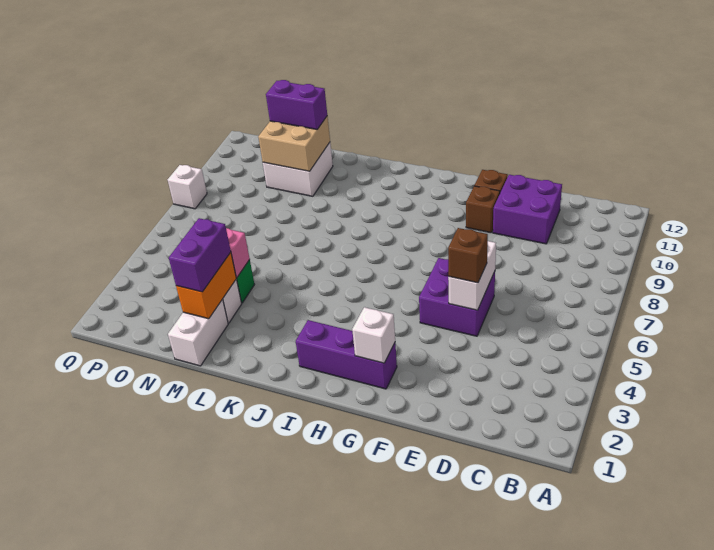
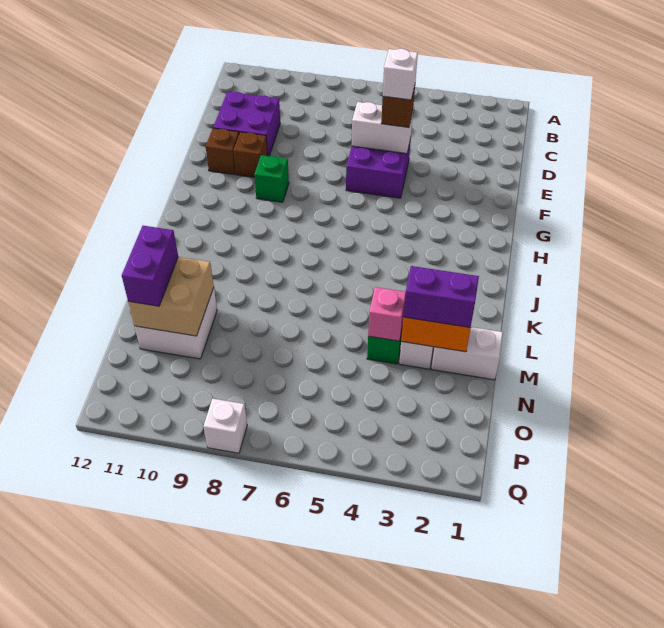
purple brick G2:I2 level 1 -> none
white brick G2 level 2 -> white brick E5 level 4
none -> green brick G9 level 1

